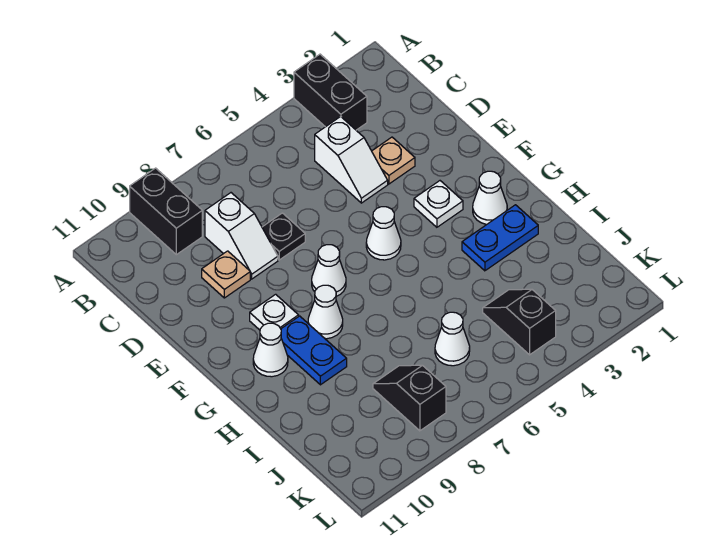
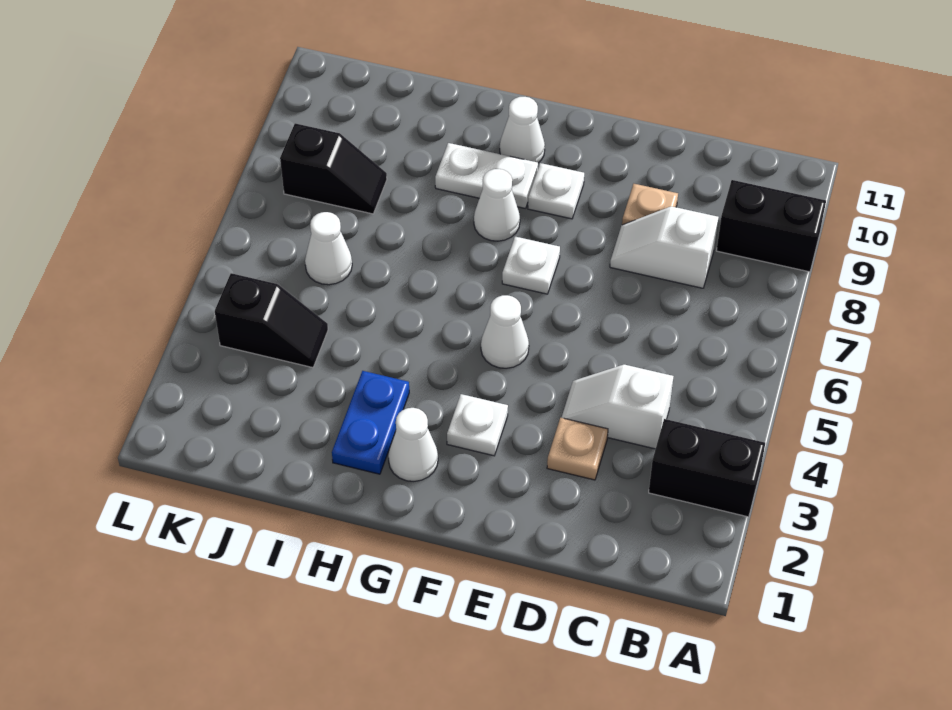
black plate D7 level 1 -> none
white cone F7 level 1 -> white plate F7 level 1
blue plate G9:H9 level 1 -> white plate G9:H9 level 1

